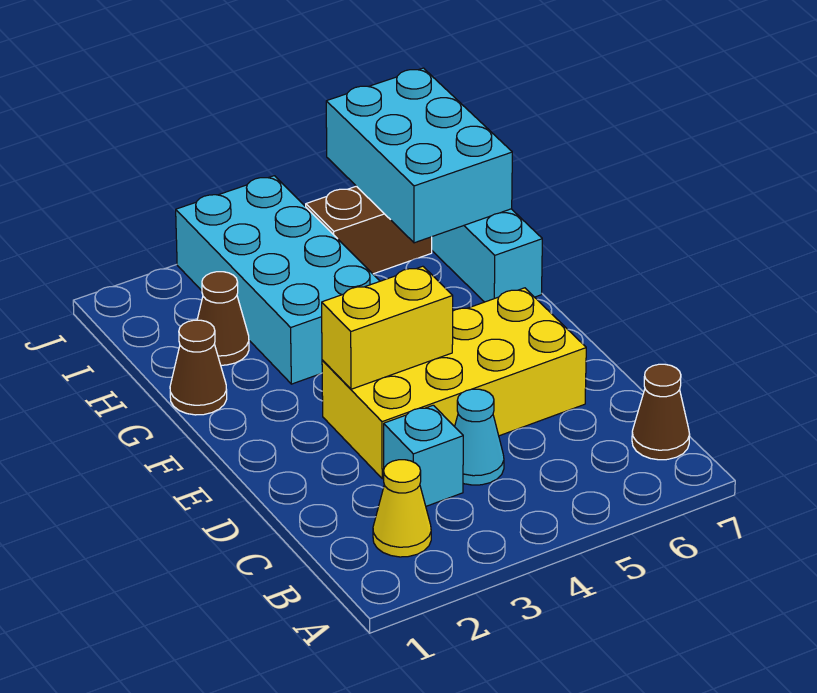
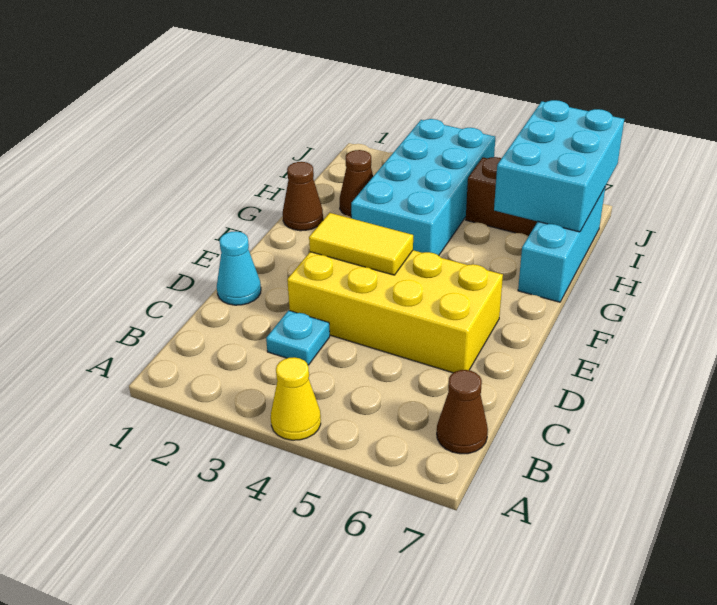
yellow cone B2 level 1 -> yellow cone A4 level 1
cyan brick C3 level 1 -> cyan plate C3 level 1
cyan cone C4 level 1 -> cyan cone D1 level 1
yellow brick E3:E4 level 2 -> yellow tile E3:E4 level 2

